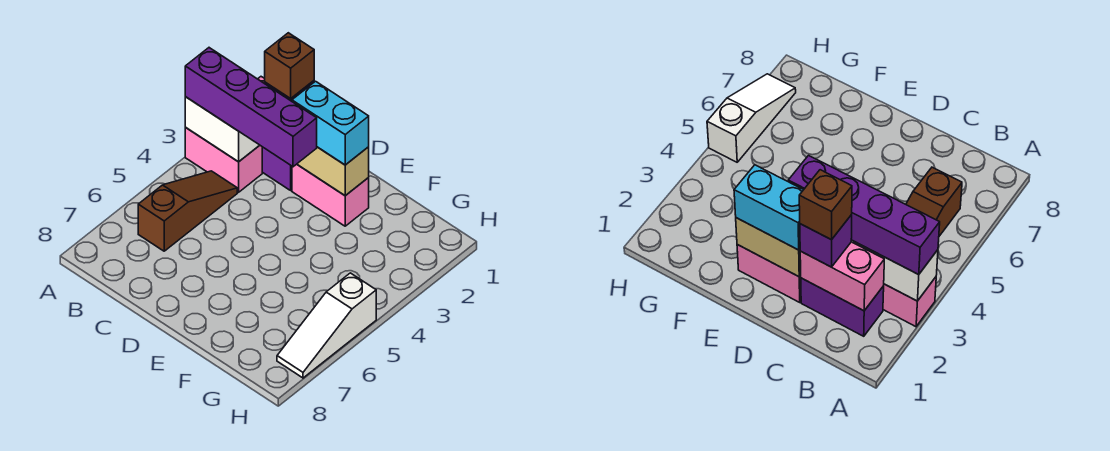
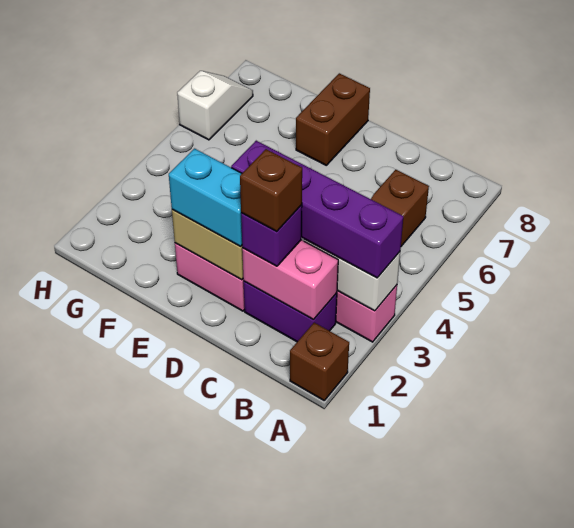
none -> brown brick A1 level 1
none -> brown brick E7:E8 level 1
white slope H5:H7 level 1 top 5 -> white slope H6:H7 level 1 top 6

